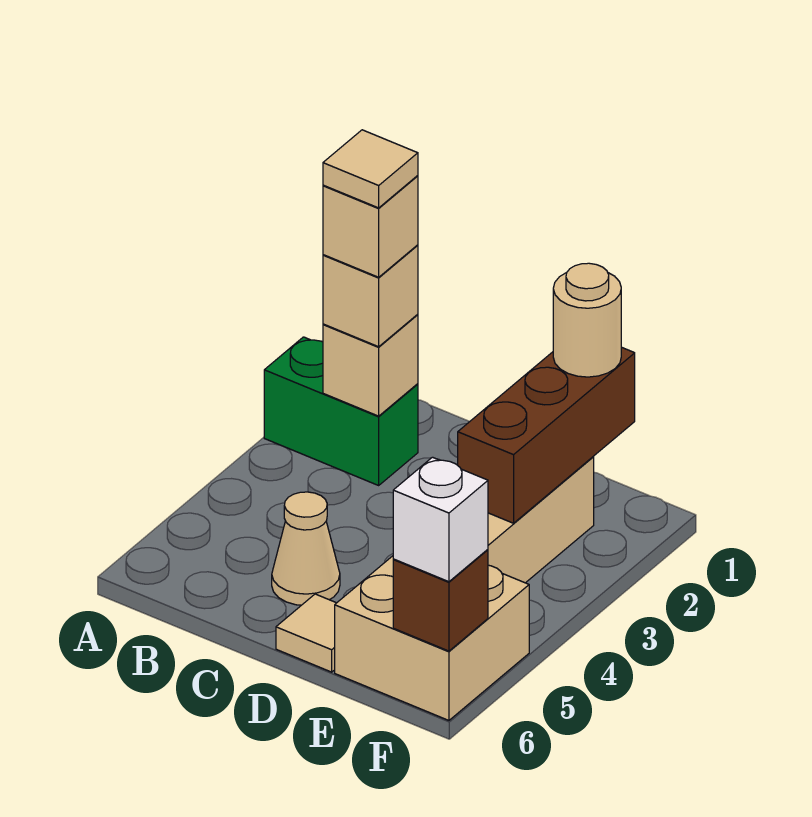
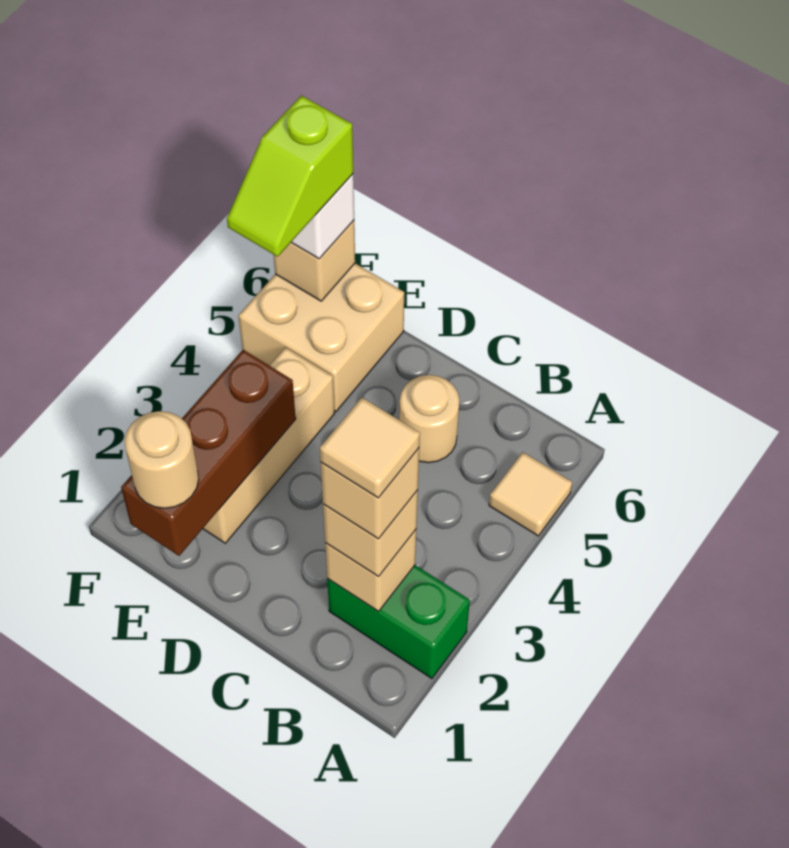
tan cone C5 level 1 -> tan round brick C5 level 1
tan tile D6 level 1 -> tan tile A5 level 1
none -> lime slope F5:F6 level 4 top 6
brown brick F6 level 2 -> tan brick F6 level 2

